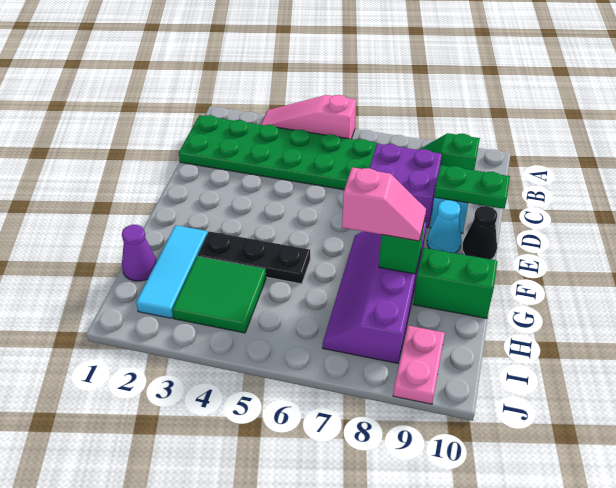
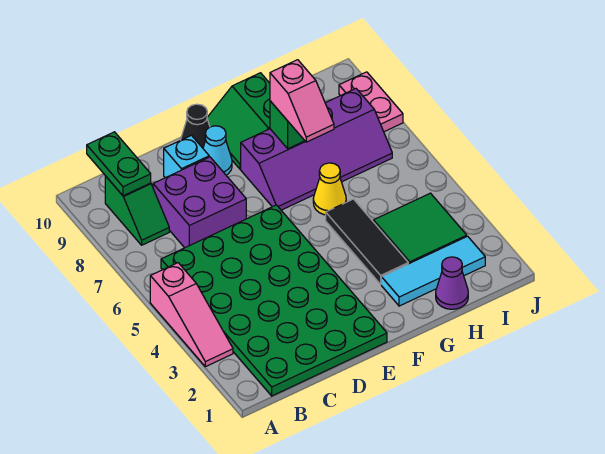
green plate B1:C6 level 1 -> green plate B1:E6 level 1
green plate D9:D10 level 2 -> green plate B9:B10 level 2
black plate G3:G5 level 1 -> black tile G3:G5 level 1
none -> yellow cone G6 level 1
pink slope G7:G8 level 3 top 7 -> pink slope G7:G8 level 3 top 8
pink plate I9:J9 level 1 -> pink plate J8:J9 level 1

